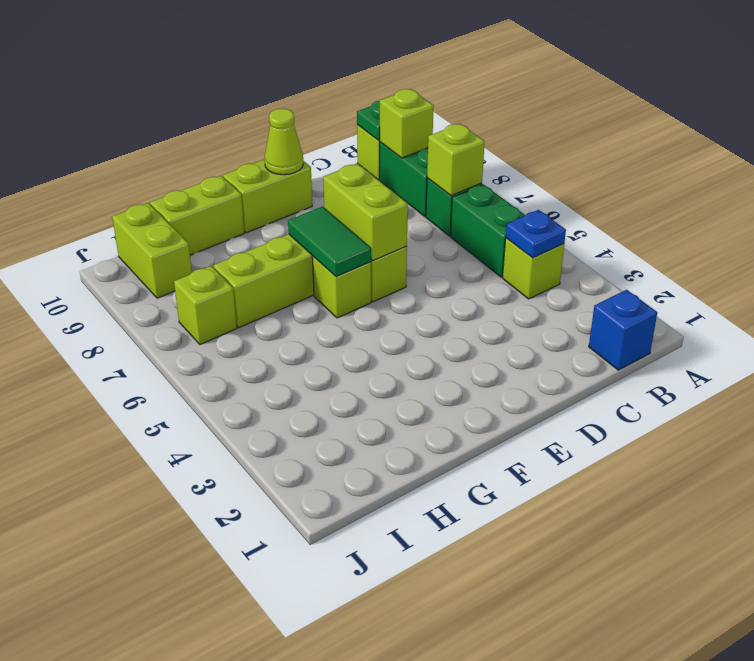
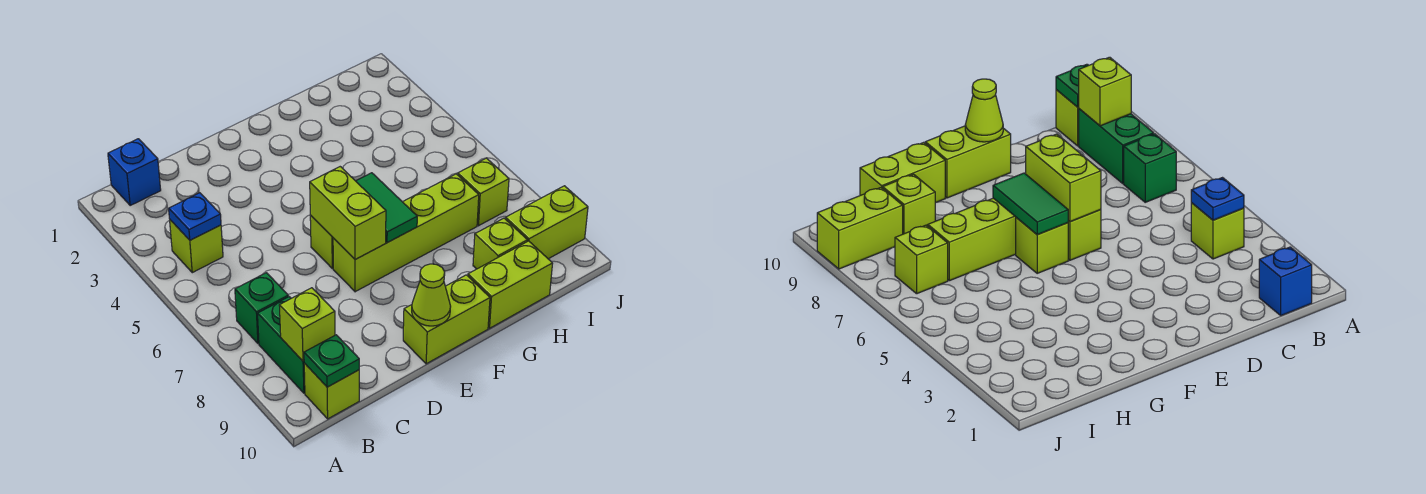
green brick B5:B6 level 1 -> none
lime brick B7 level 2 -> lime brick H9 level 1
lime brick I9:I10 level 1 -> lime brick I9:J9 level 1

